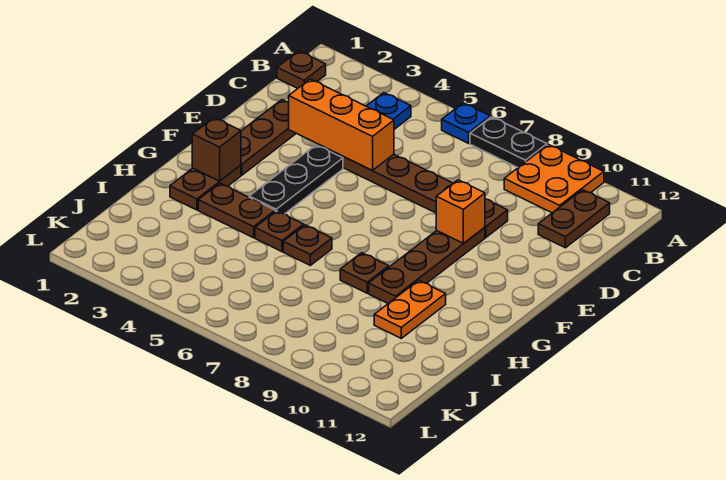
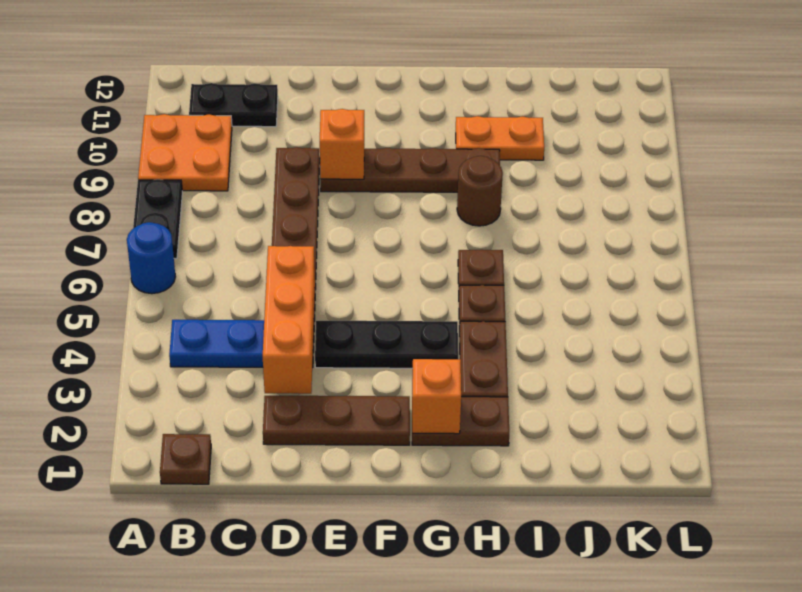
blue plate A6 level 1 -> blue round brick A6 level 1
brown plate B11:C11 level 1 -> black plate B11:C11 level 1
brown brick G2 level 2 -> orange brick G2 level 2
brown plate H8 level 1 -> brown round brick H8 level 1

